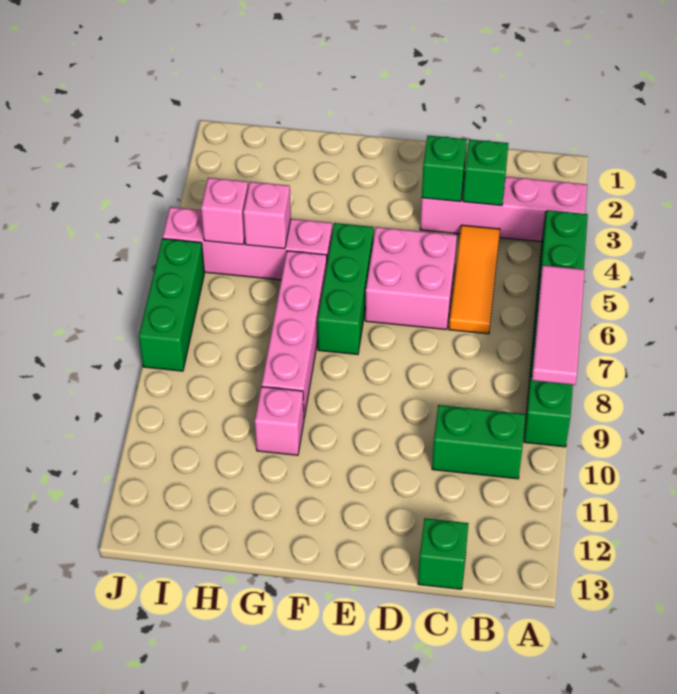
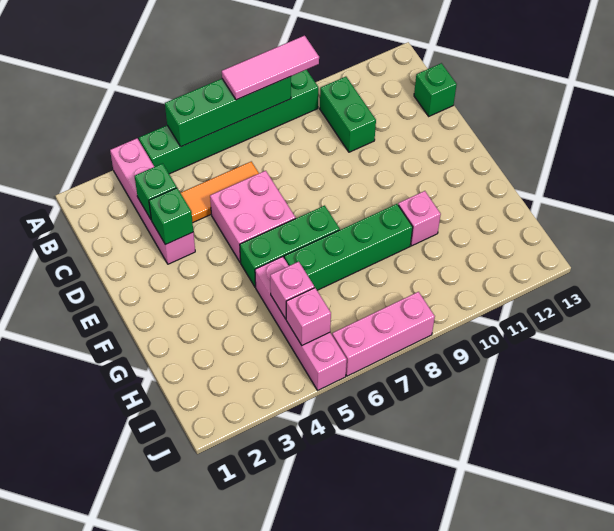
pink brick G6:G9 level 1 -> green brick G6:G9 level 1
green brick J6:J8 level 1 -> pink brick J6:J8 level 1

